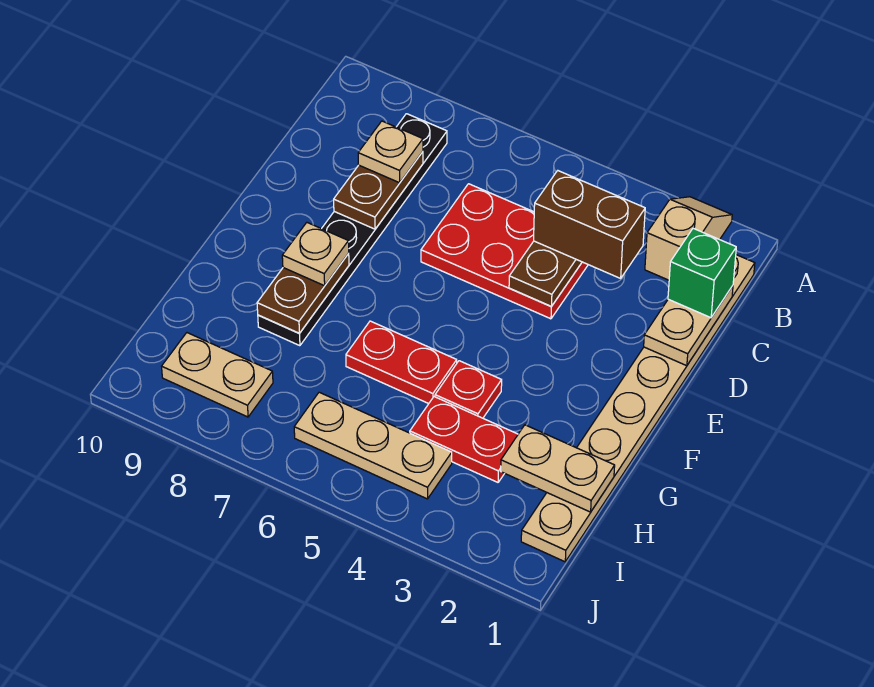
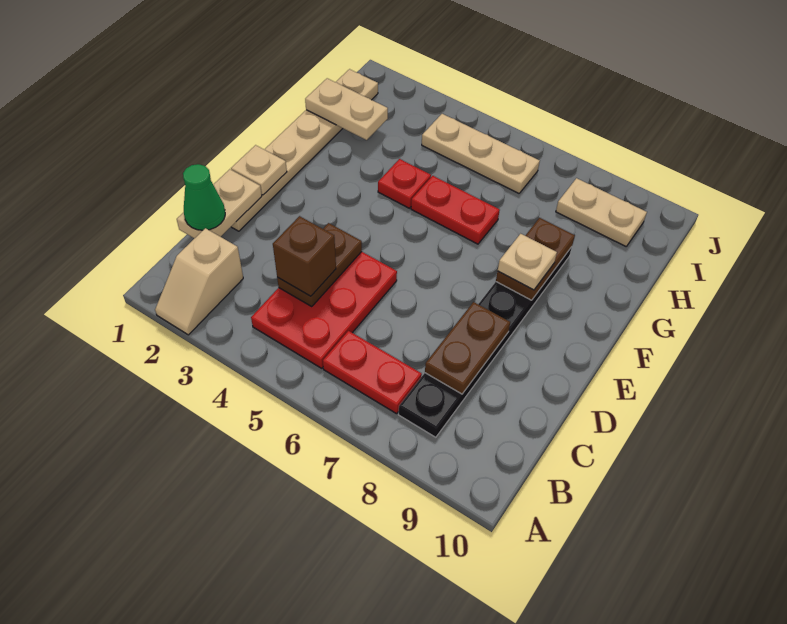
tan plate B1:I1 level 1 -> tan plate D1:I1 level 1
green brick C1 level 3 -> green cone C1 level 3
brown brick C3:C4 level 3 -> brown brick C4 level 3
red plate C4:D6 level 1 -> red plate B4:D5 level 1
tan plate C8 level 3 -> tan plate E1 level 2
red plate H3:H4 level 1 -> red plate B6:B7 level 1

